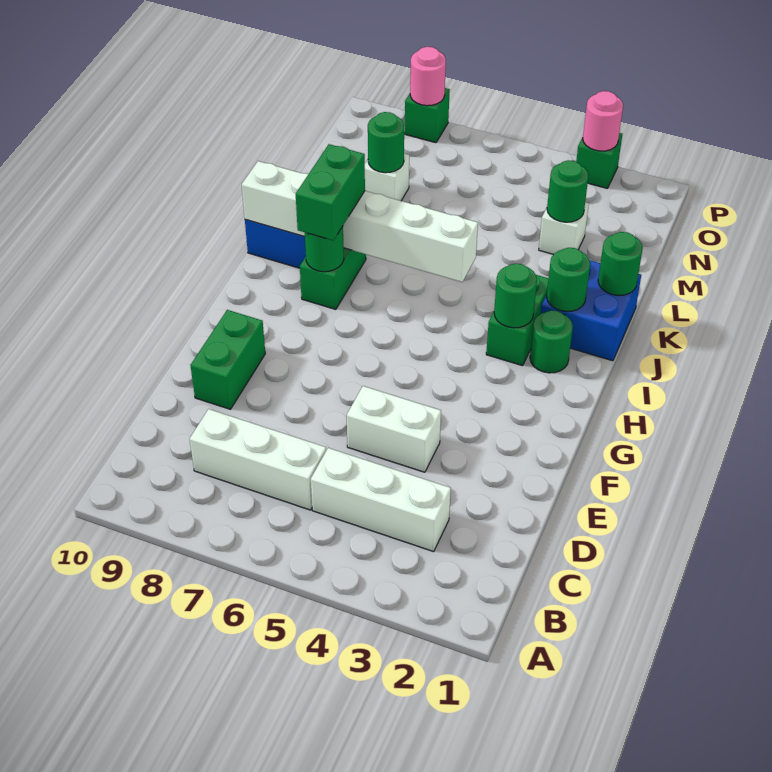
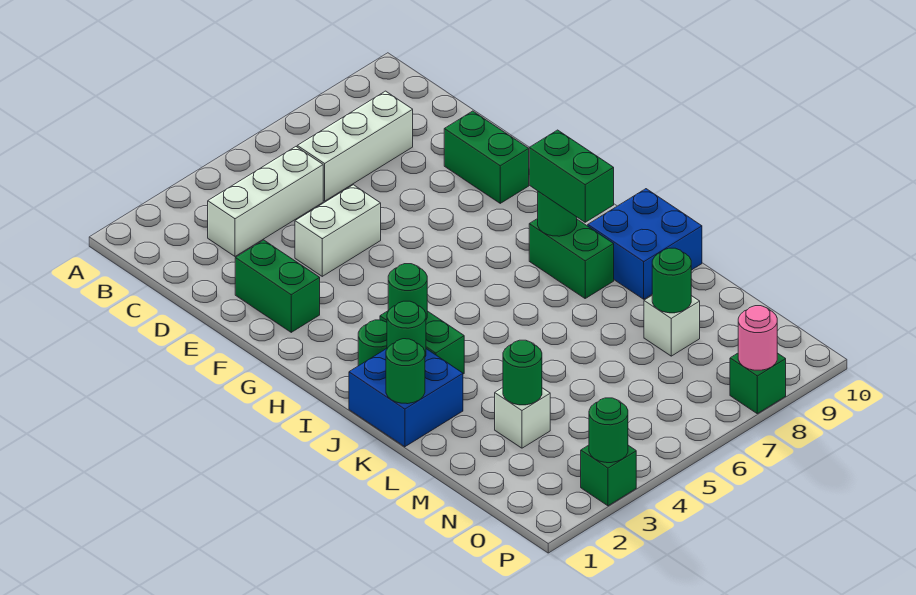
none -> green brick E2:F2 level 1
white brick J5:J10 level 2 -> none
pink round brick P3 level 2 -> green round brick P3 level 2

